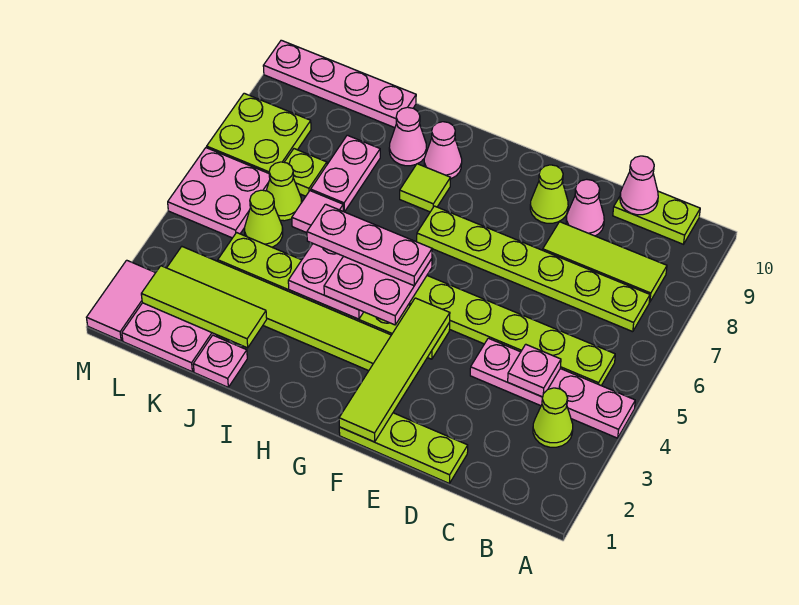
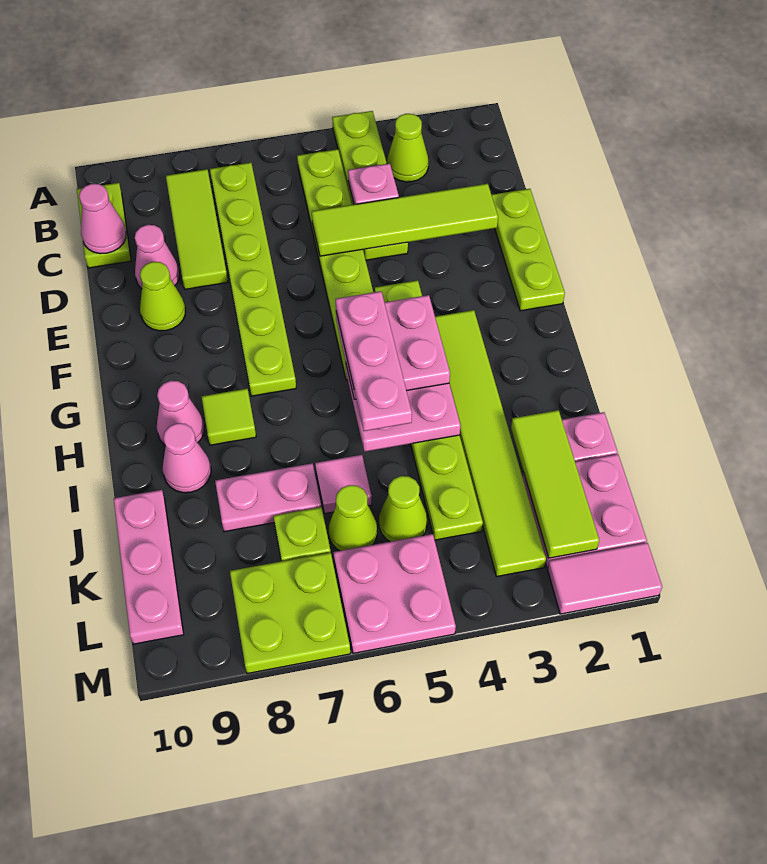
pink plate A4:D4 level 1 -> lime plate A4:D4 level 1
lime tile F1:F4 level 2 -> lime tile D2:D5 level 2
pink plate J10:M10 level 1 -> pink plate J10:L10 level 1

